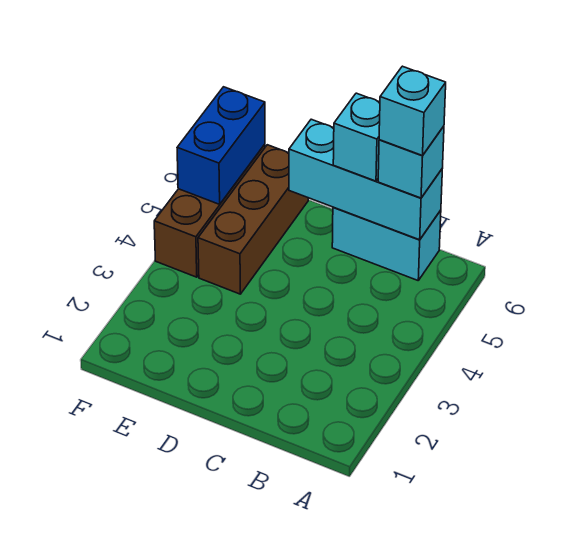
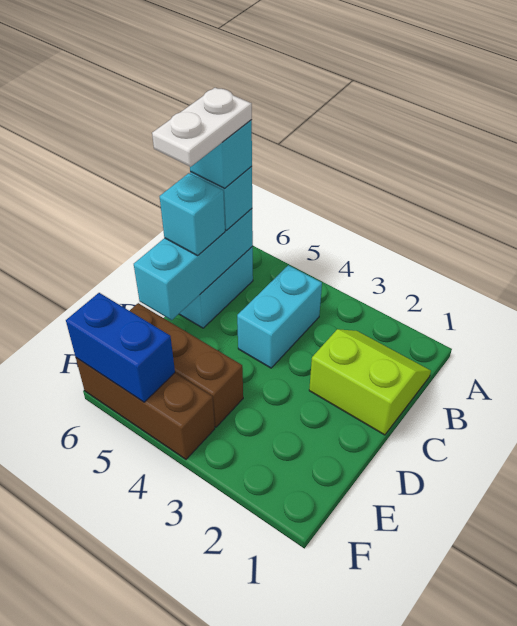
none -> lime slope B1:C2 level 1 top C
none -> cyan brick B4:C4 level 1
none -> white plate B6:C6 level 5

